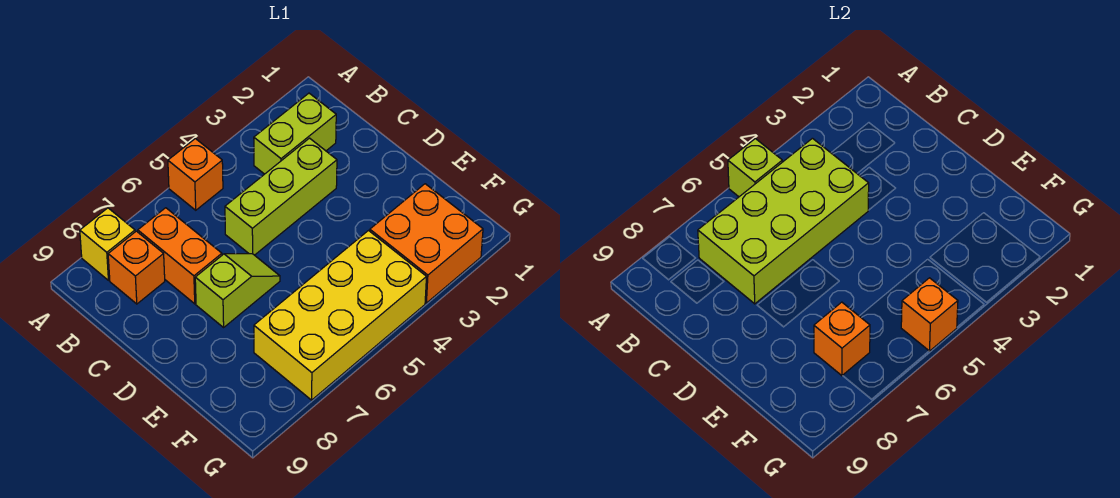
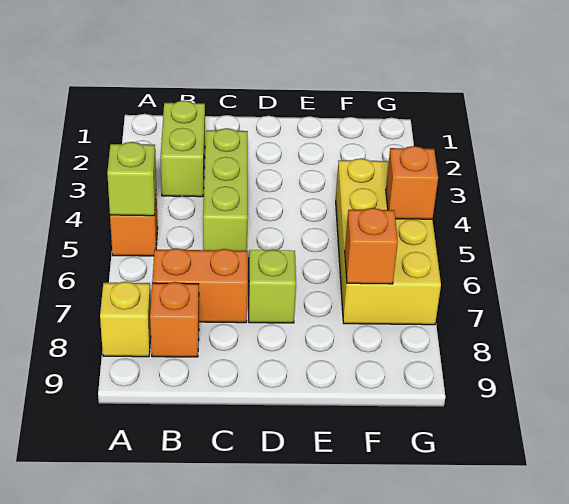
lime brick B4:C7 level 2 -> none
orange brick F2:G3 level 1 -> none

